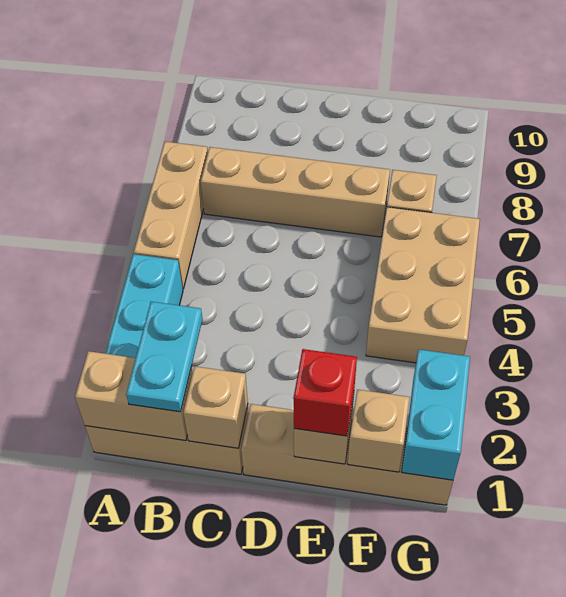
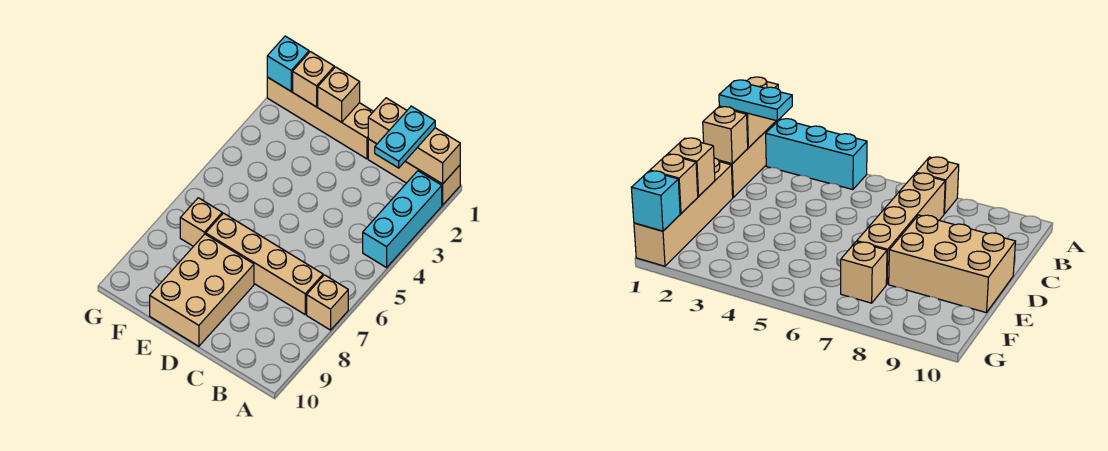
tan brick A5:A7 level 1 -> tan brick A7 level 1
red brick E1 level 3 -> none
tan brick F4:G6 level 1 -> tan brick D8:E10 level 1
cyan brick G1:G2 level 2 -> cyan brick G1 level 2

